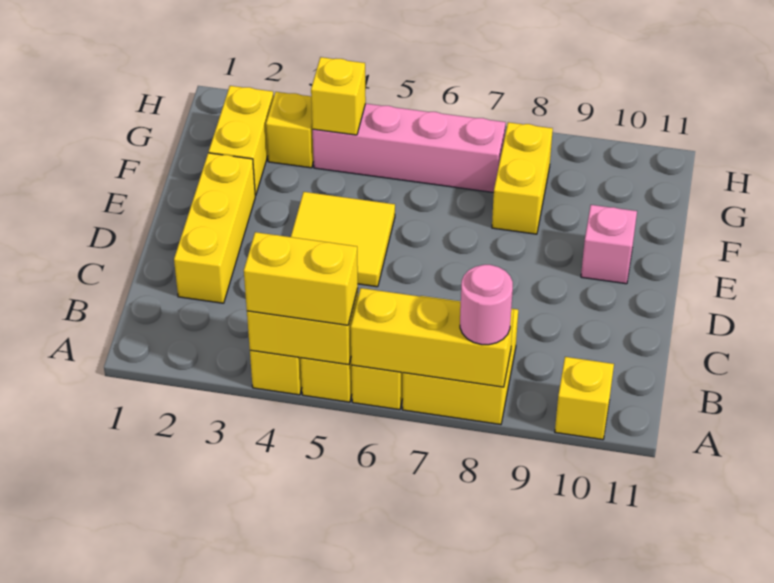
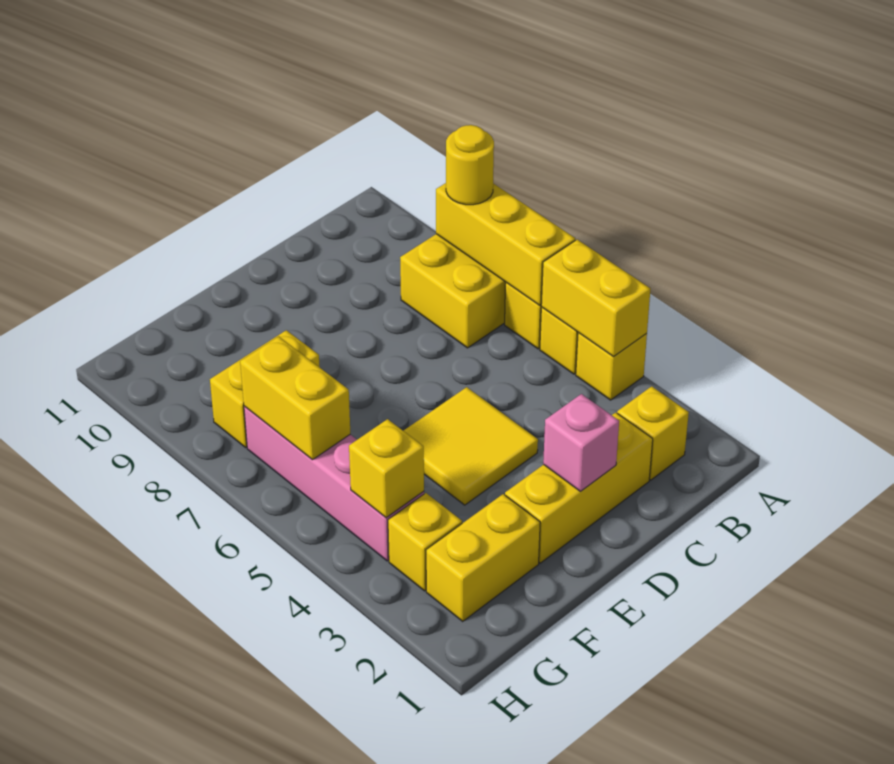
yellow brick A4:A5 level 3 -> yellow brick G6:G7 level 2
pink round brick A8 level 3 -> yellow round brick A8 level 3
yellow brick A10 level 1 -> yellow brick B2 level 1
pink brick E10 level 1 -> pink brick D2 level 2

